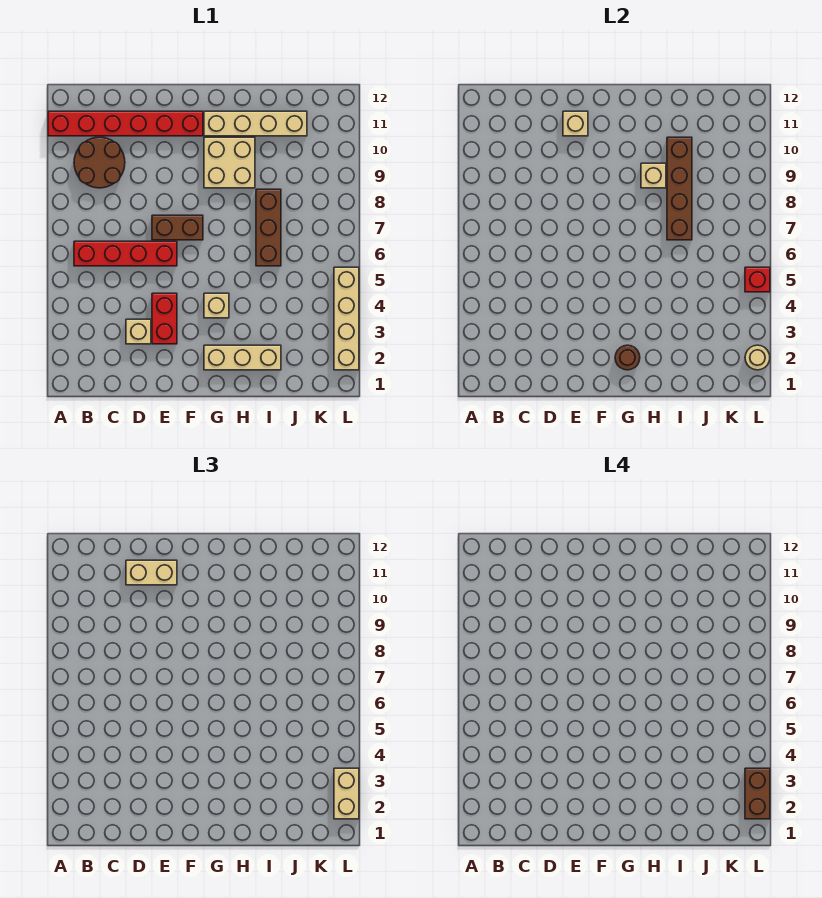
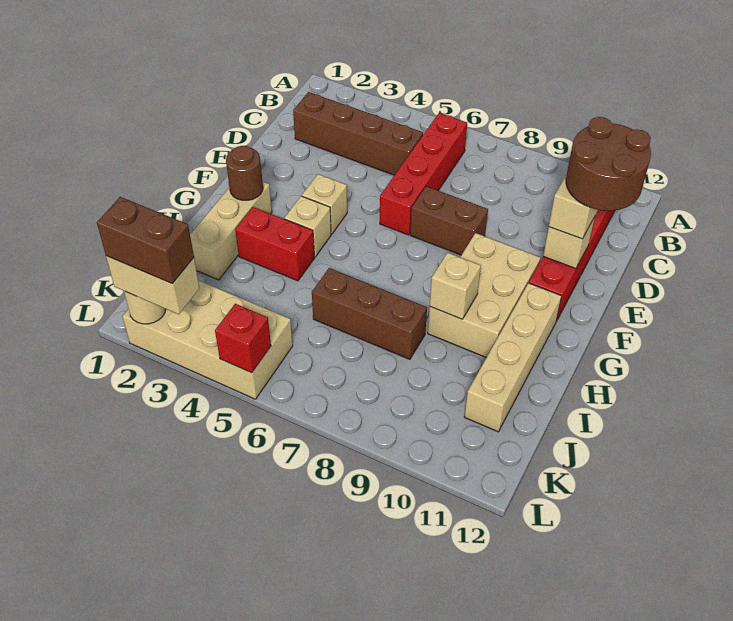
brown round brick B9:C10 level 1 -> brown round brick D11:E12 level 4
tan brick D3 level 1 -> tan brick F4 level 1
red brick E3:E4 level 1 -> red brick H3:H4 level 1
brown brick E7:F7 level 1 -> brown brick E7:E8 level 1
tan brick G9:H10 level 1 -> tan brick F9:H10 level 1
brown brick I7:I10 level 2 -> brown brick C2:C5 level 1
tan brick L2:L5 level 1 -> tan brick K2:L5 level 1

